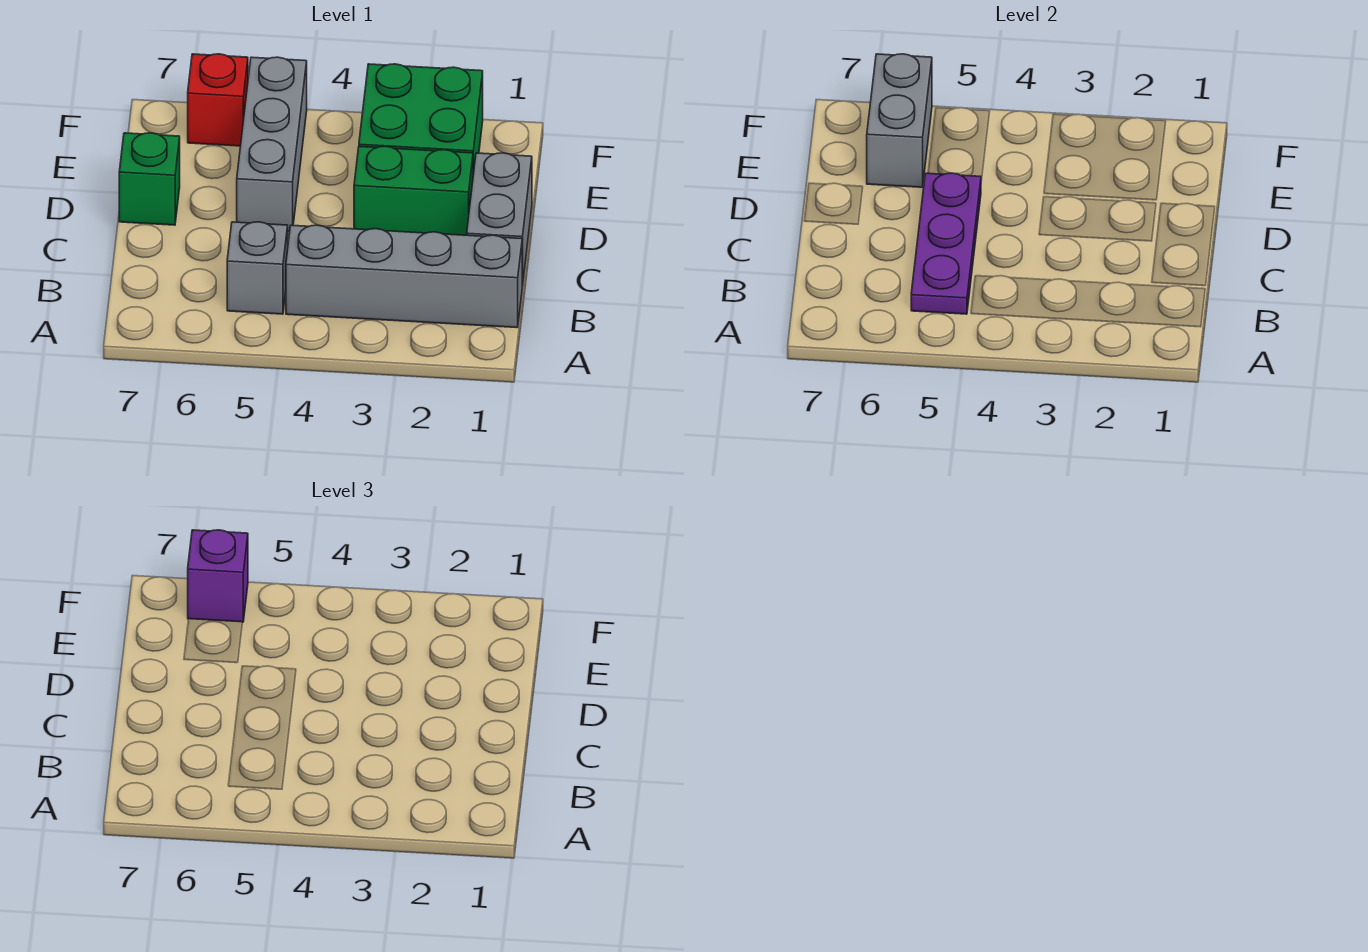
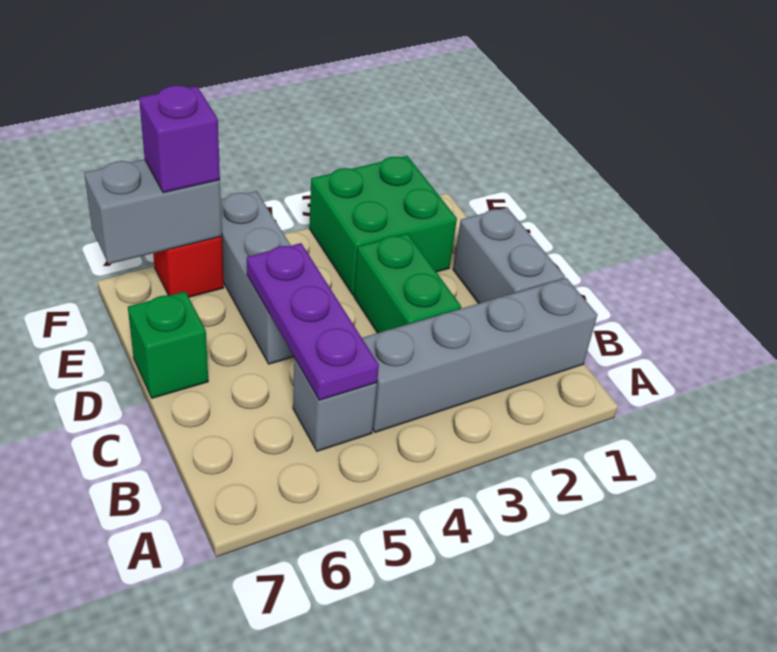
green brick D2:D3 level 1 -> green brick C3:D3 level 1
grey brick E6:F6 level 2 -> grey brick F6:F7 level 2

